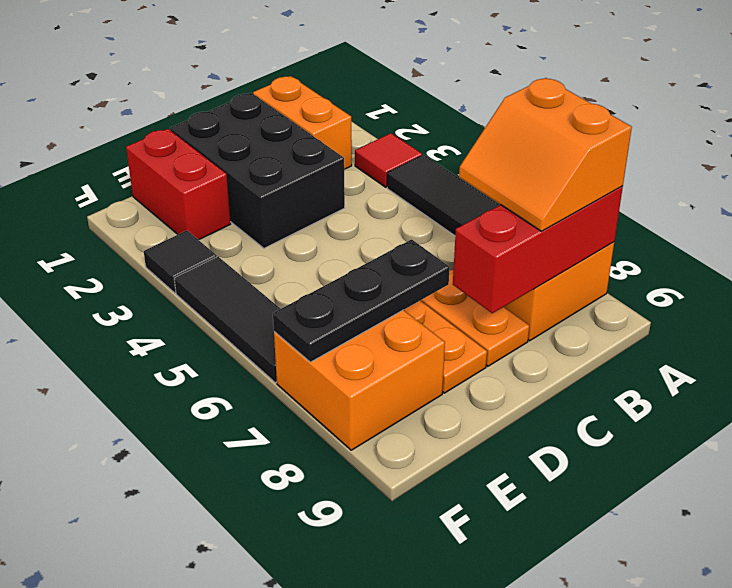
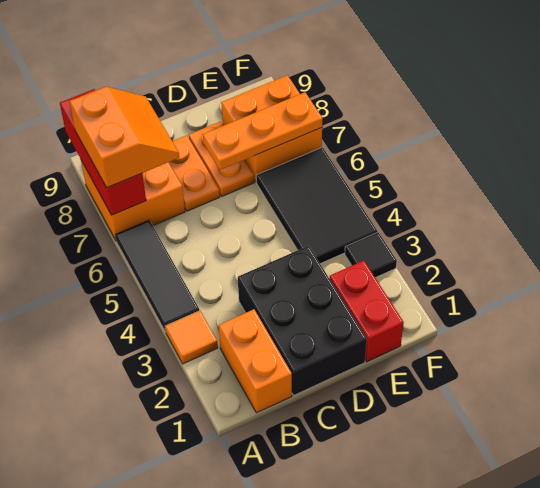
red tile A3 level 1 -> orange tile A3 level 1
red brick A8:C8 level 2 -> red brick A7:A9 level 2
black plate D7:F7 level 2 -> orange plate D7:F7 level 2
black tile F4:F6 level 1 -> black tile E4:F6 level 1

